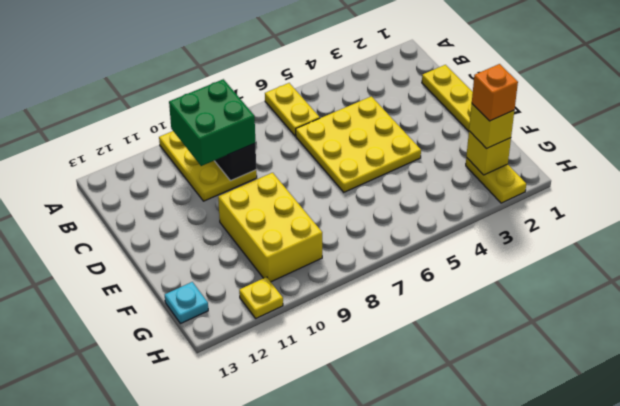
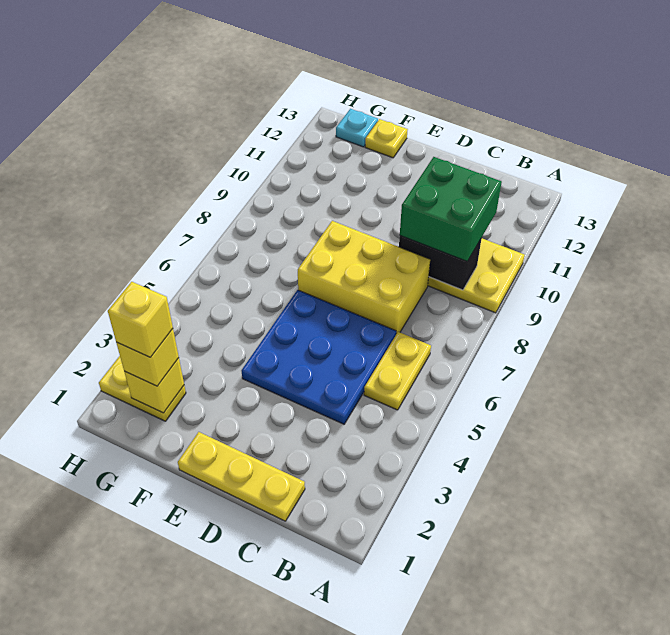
yellow plate A6:B6 level 1 -> yellow plate B5:B6 level 1
yellow plate C4:E6 level 1 -> blue plate C4:E6 level 1
yellow brick E9:G10 level 1 -> yellow brick C7:E8 level 1
orange brick G2 level 4 -> yellow brick G2 level 4
yellow plate H11 level 1 -> yellow plate F13 level 1

